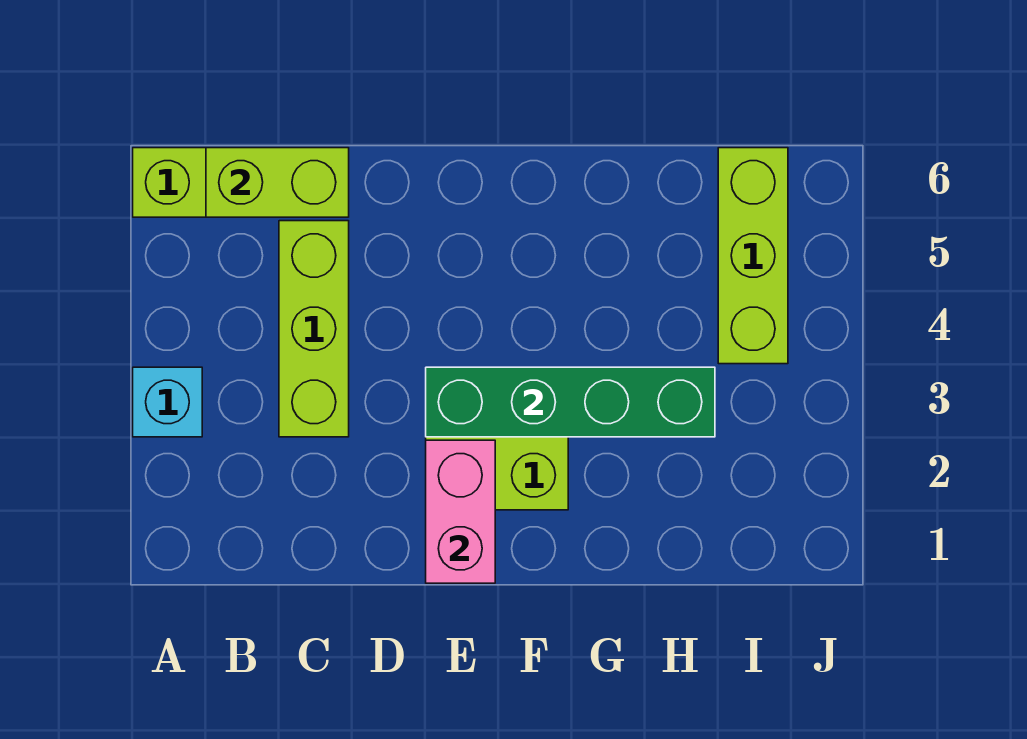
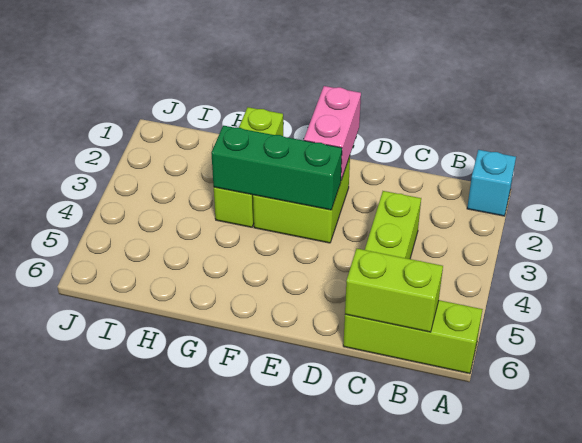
cyan brick A3 level 1 -> cyan brick A1 level 1
green brick E3:H3 level 2 -> green brick E3:G3 level 2
lime brick I4:I6 level 1 -> lime brick G1:G3 level 1

